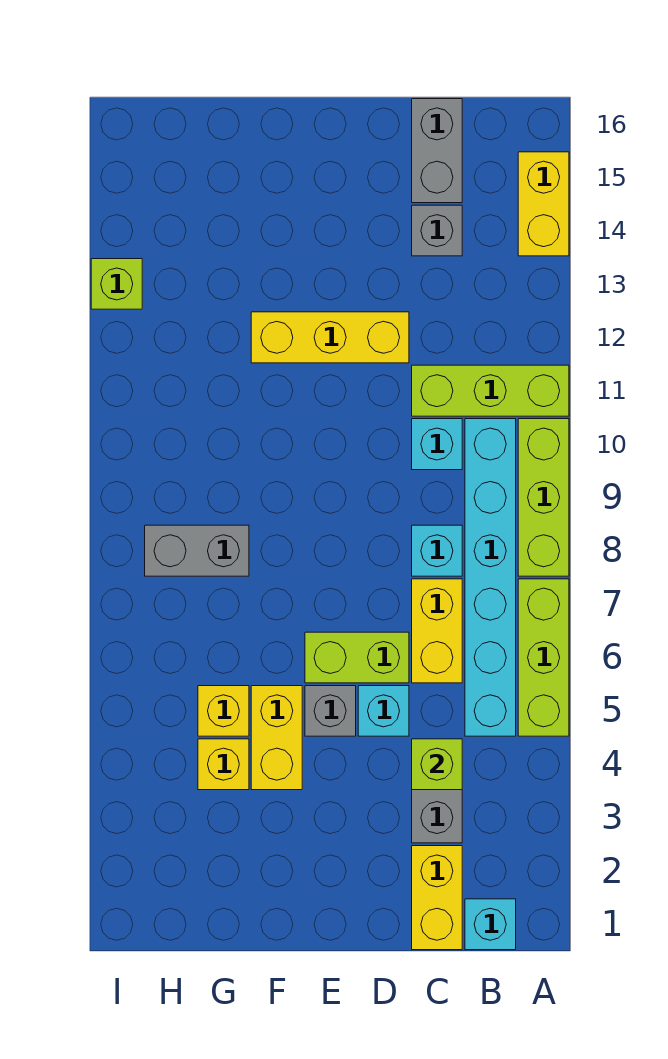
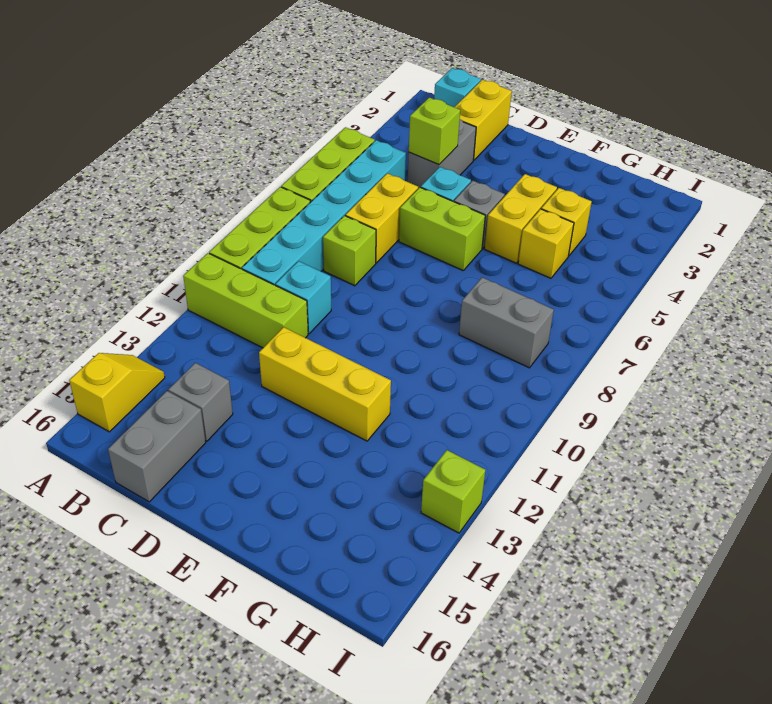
yellow brick A14:A15 level 1 -> yellow slope A14:A15 level 1 top 15
cyan brick C8 level 1 -> lime brick C8 level 1

